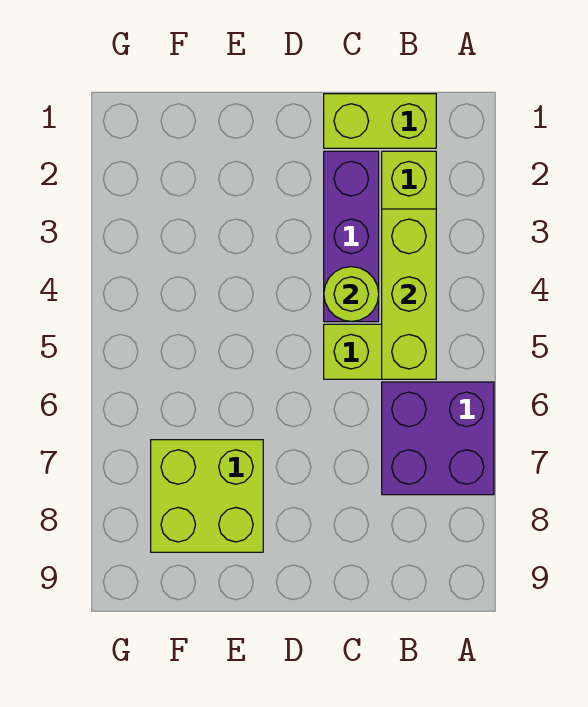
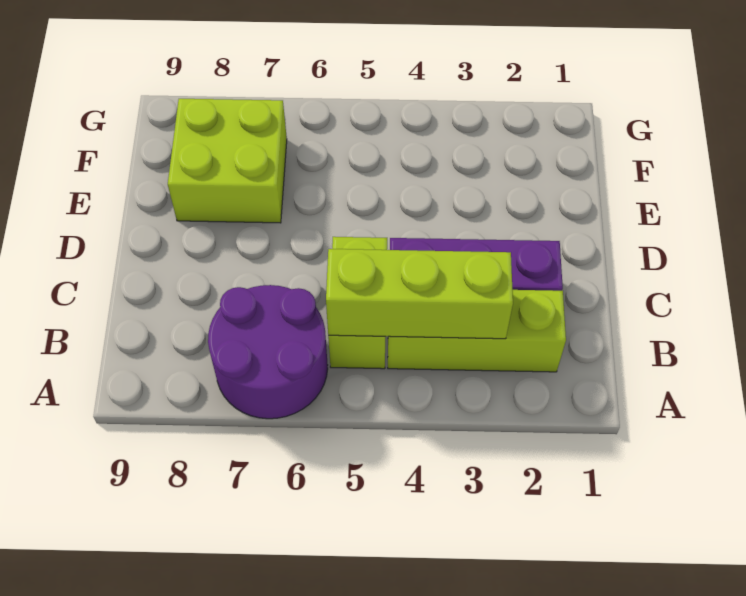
purple brick A6:B7 level 1 -> purple round brick A6:B7 level 1
lime brick B1:C1 level 1 -> none
lime round brick C4 level 2 -> none

